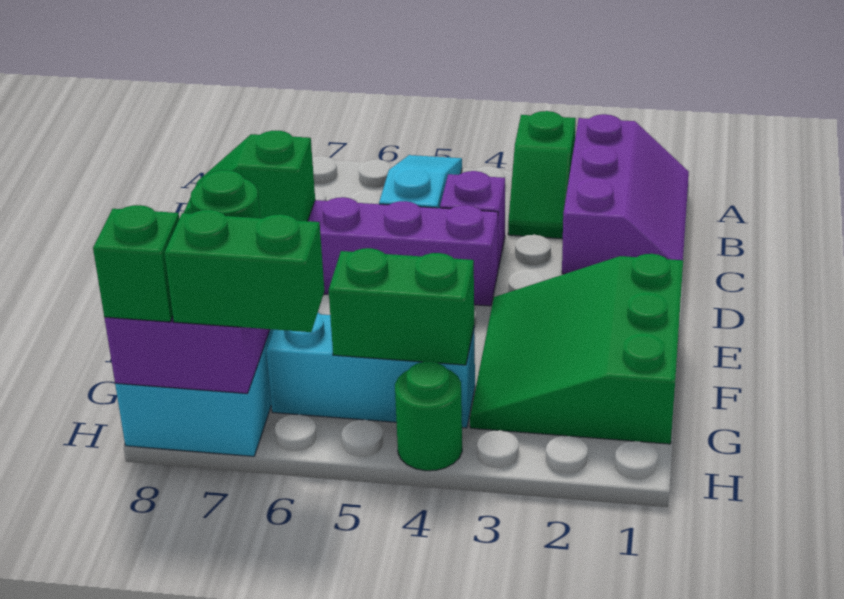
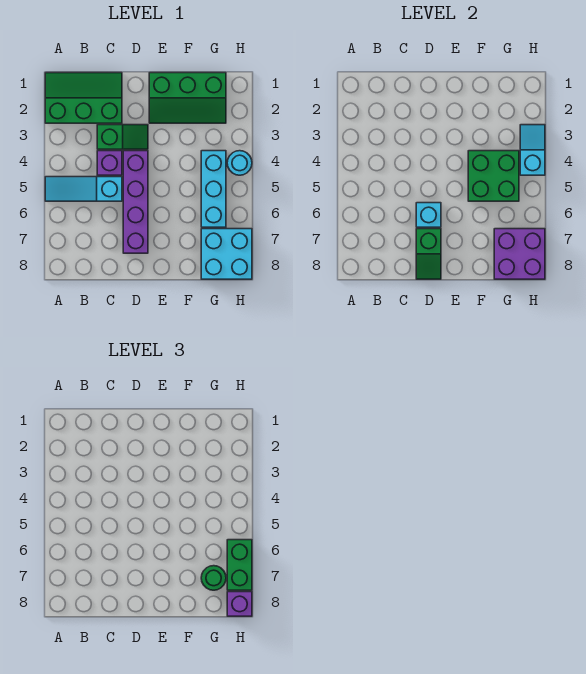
purple slope A1:C2 level 1 top 2 -> green slope A1:C2 level 1 top 2
green slope A3:B3 level 1 top A -> green slope C3:D3 level 1 top C
none -> cyan brick D6 level 2
green slope E1:G3 level 1 top 1 -> green slope E1:G2 level 1 top 1
green brick G4:G5 level 2 -> green brick F4:G5 level 2
none -> cyan slope H3:H4 level 2 top 4
green round brick H4 level 1 -> cyan round brick H4 level 1
green brick H8 level 3 -> purple brick H8 level 3

